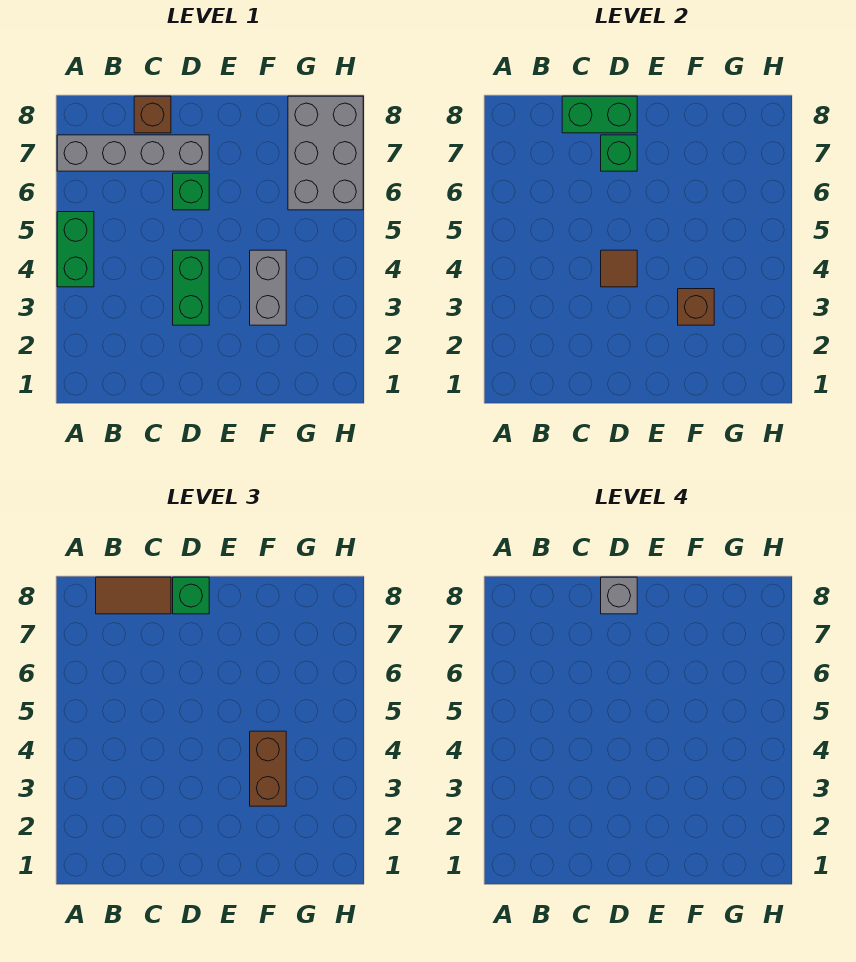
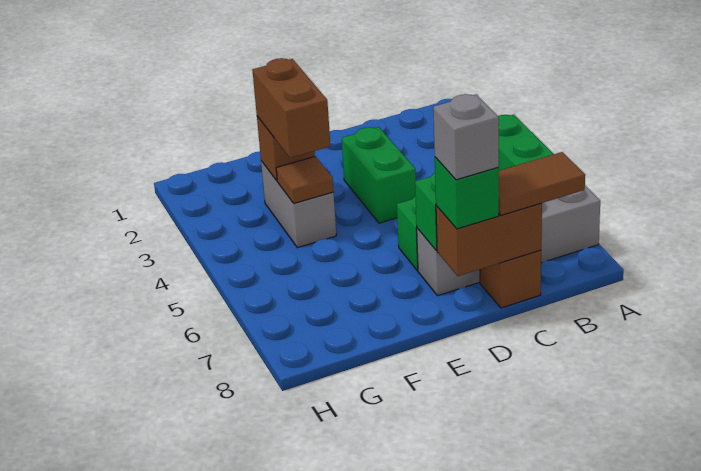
green brick C8:D8 level 2 -> brown brick C8:D8 level 2
brown tile D4 level 2 -> brown tile F4 level 2
grey brick G6:H8 level 1 -> none

